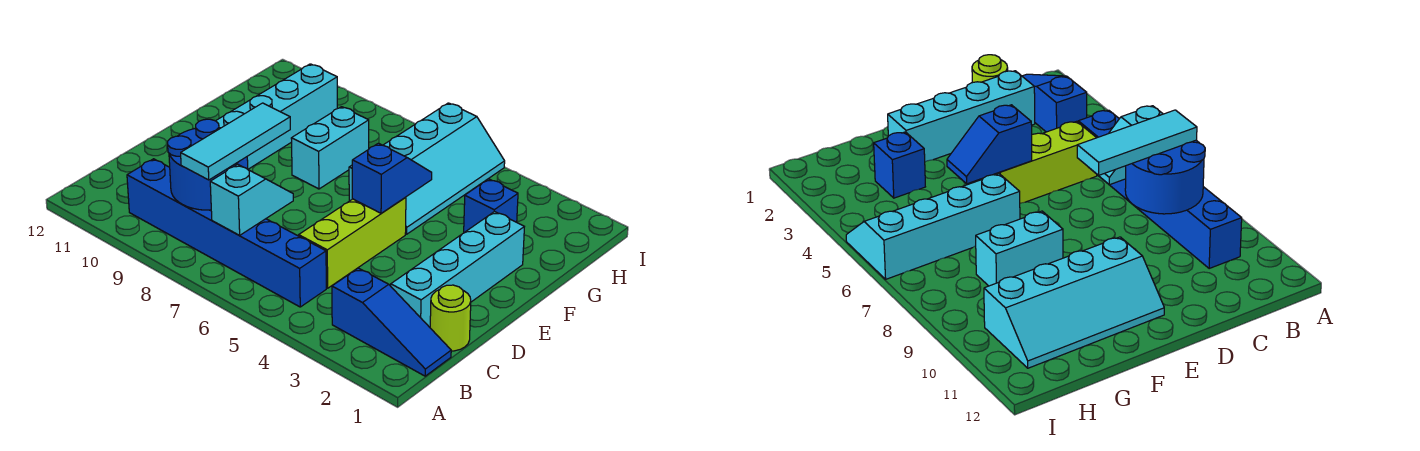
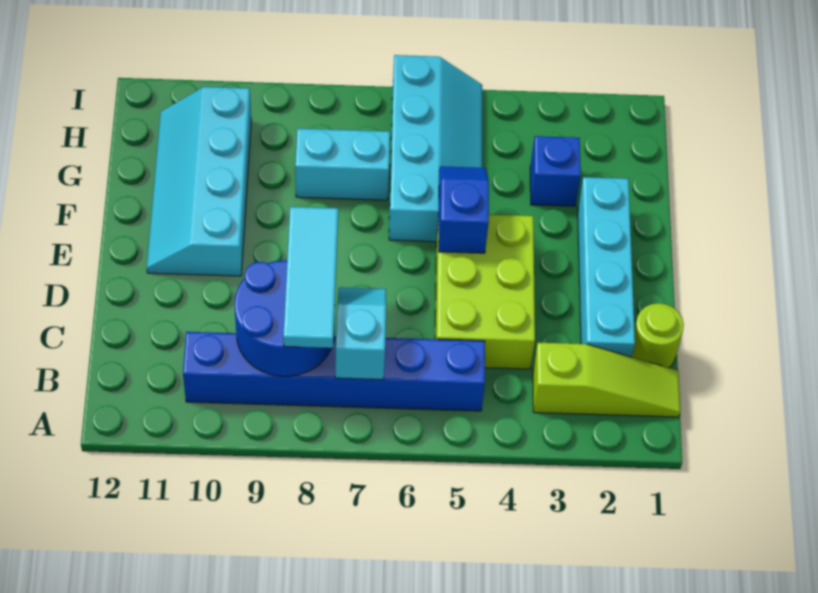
blue slope B1:B3 level 1 top 3 -> lime slope B1:B3 level 1 top 3
lime brick C5:E5 level 1 -> lime brick C4:E5 level 1
cyan brick F8:G8 level 1 -> cyan brick G7:G8 level 1

